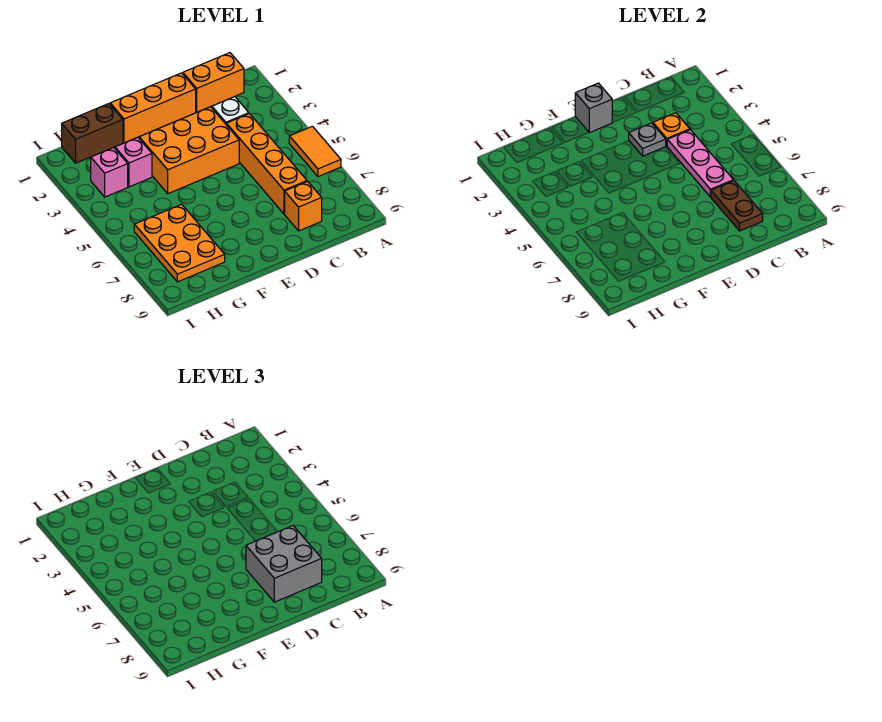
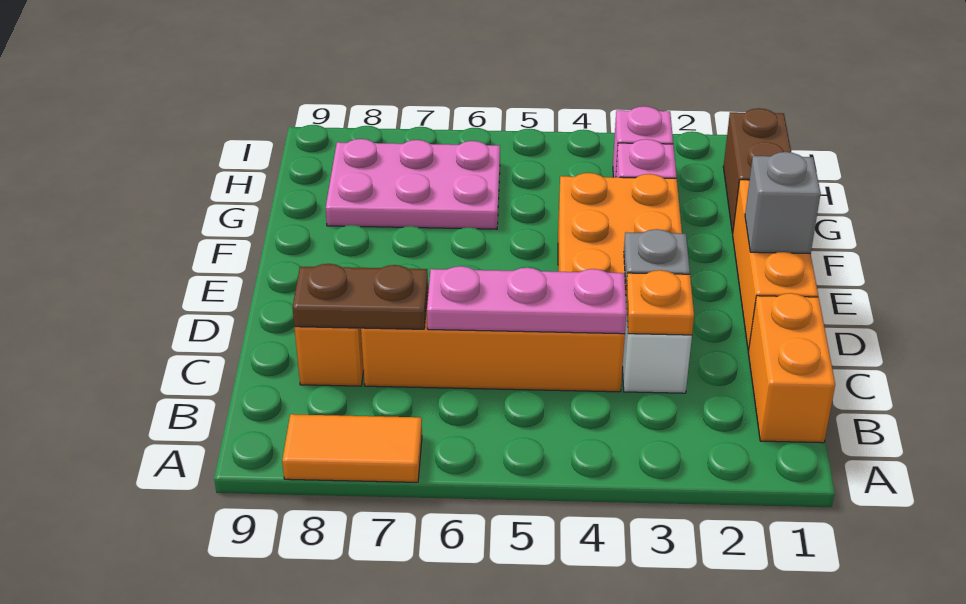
orange tile A5:A6 level 1 -> orange tile A7:A8 level 1
grey brick C7:D8 level 3 -> none
orange plate G6:H8 level 1 -> pink plate G6:H8 level 1

